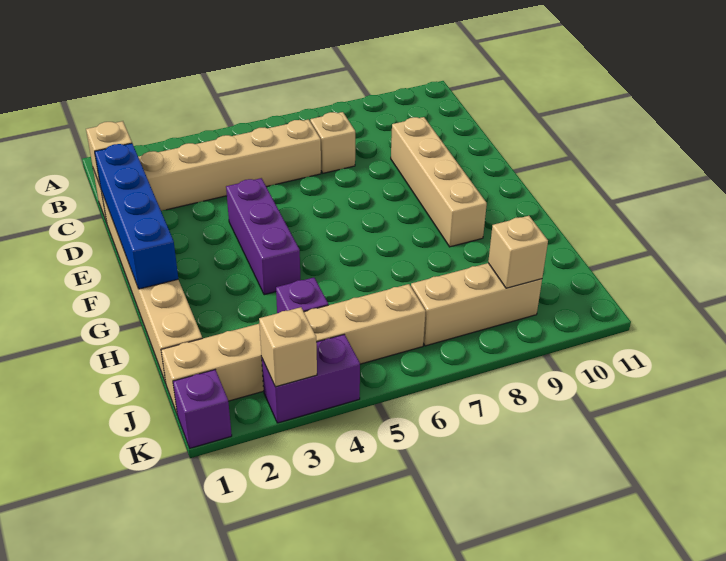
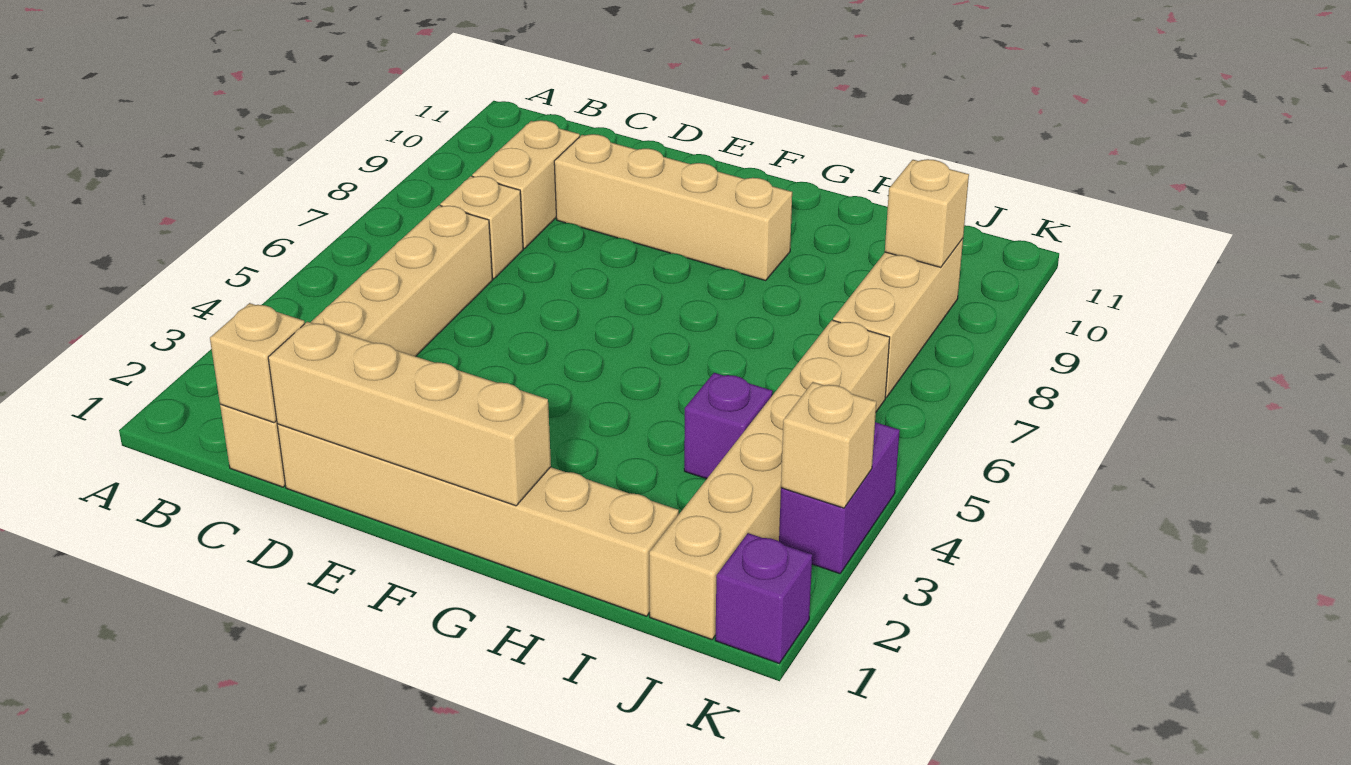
none -> tan brick C8:C9 level 1
blue brick D1:G1 level 2 -> tan brick D1:G1 level 2
purple brick E4:G4 level 1 -> none

